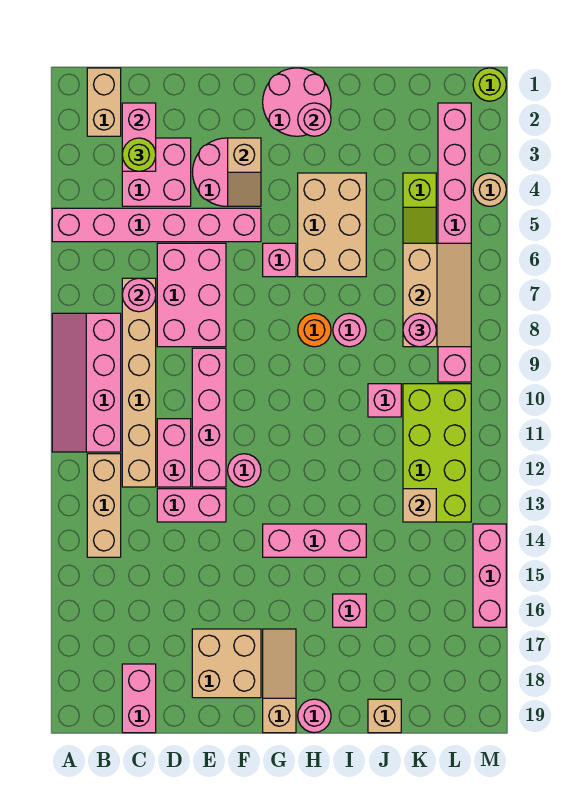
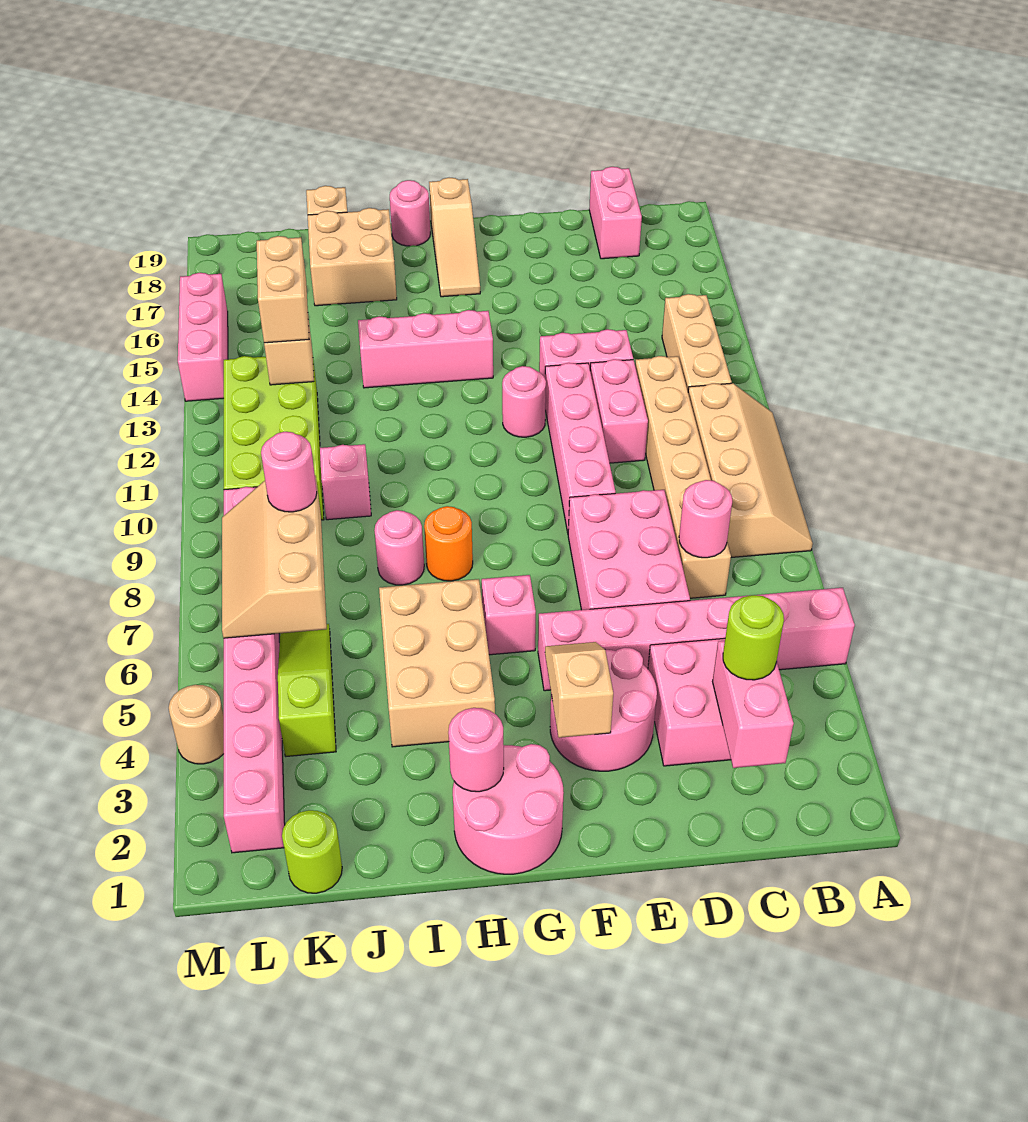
pink slope A8:B11 level 1 top B -> tan slope A8:B11 level 1 top B
tan brick B1:B2 level 1 -> tan brick K13:K14 level 3
tan brick E17:F18 level 1 -> tan brick I17:J18 level 1
pink brick I16 level 1 -> none
lime round brick M1 level 1 -> lime round brick K1 level 1

